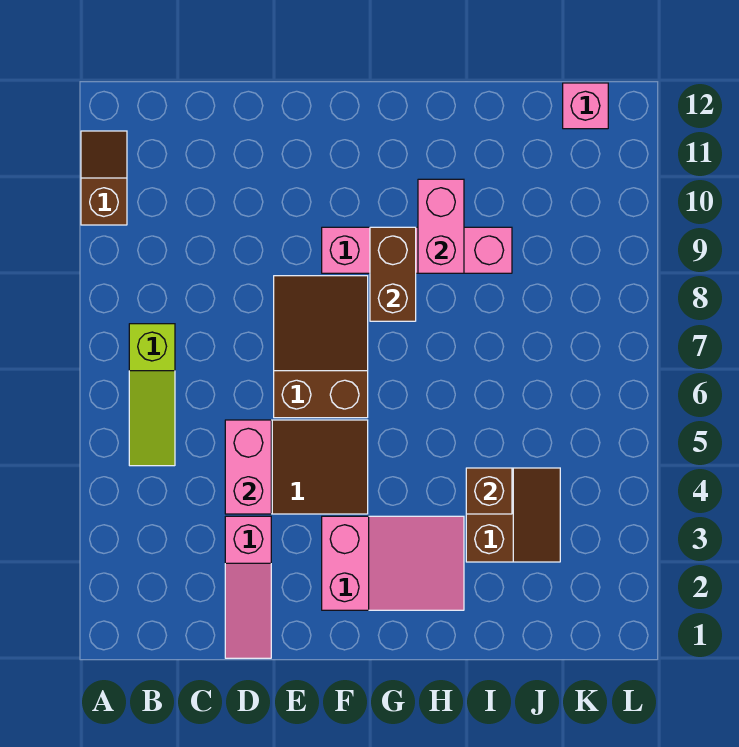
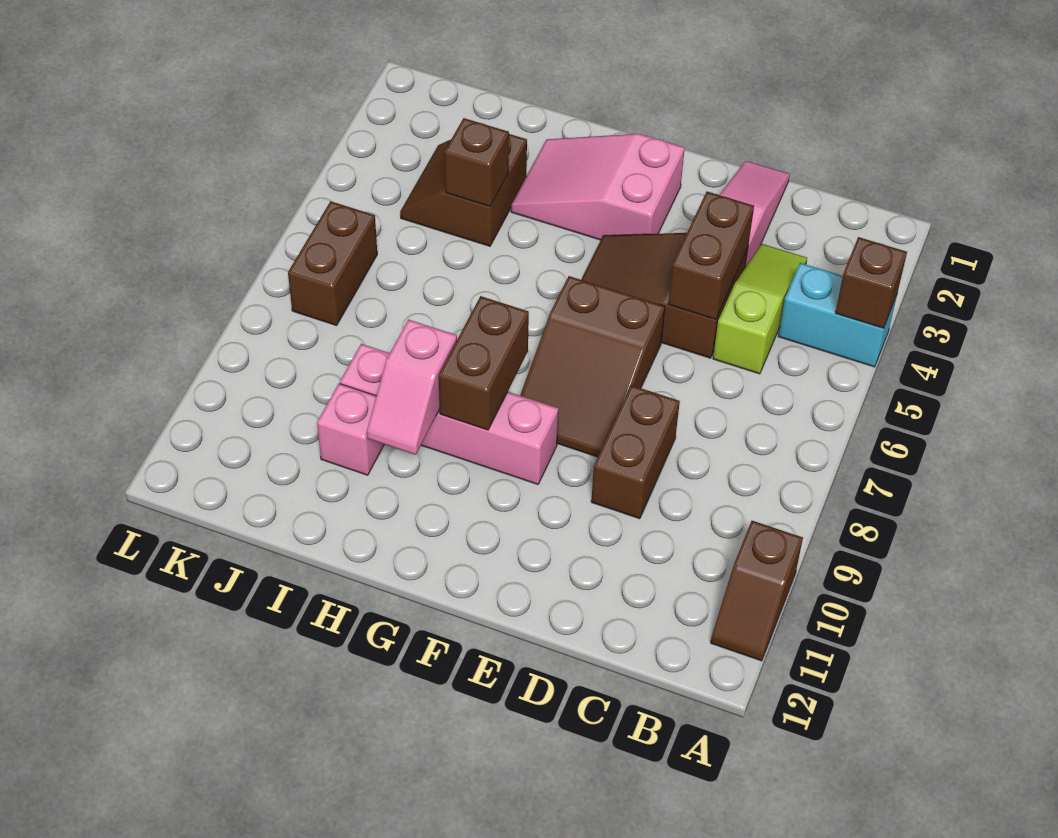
none -> cyan brick A4:B4 level 1
none -> brown brick A4 level 2
lime slope B5:B7 level 1 top 7 -> lime slope C3:C5 level 1 top 5
pink brick D4:D5 level 2 -> brown brick D4:D5 level 2
none -> brown brick D8:D9 level 1
pink brick H9:H10 level 2 -> pink slope H9:H10 level 2 top 9
none -> brown brick K6:K7 level 1
pink brick K12 level 1 -> pink brick I10 level 1

